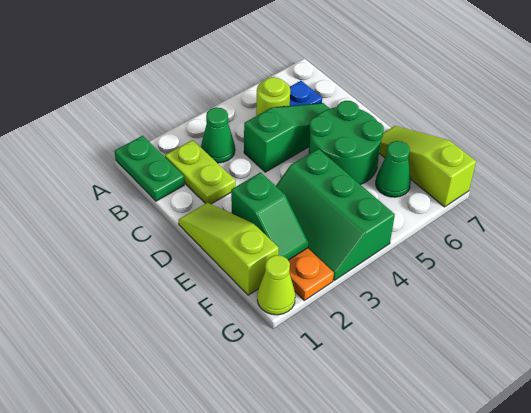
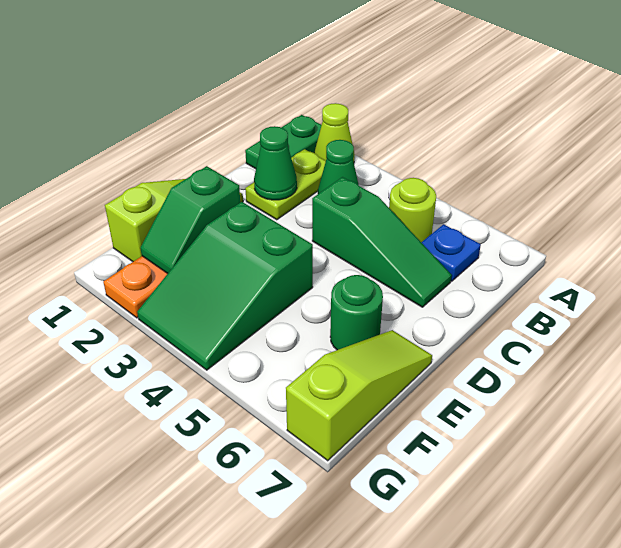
green round brick D5:E6 level 1 -> green round brick E6 level 1
green slope E3:G4 level 1 top 4 -> green slope E3:G4 level 1 top E
green cone F6 level 1 -> green cone C2 level 2
lime cone G1 level 1 -> lime cone A2 level 1

